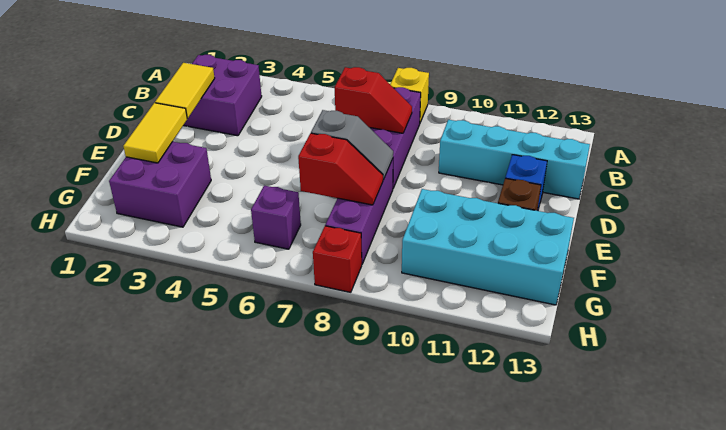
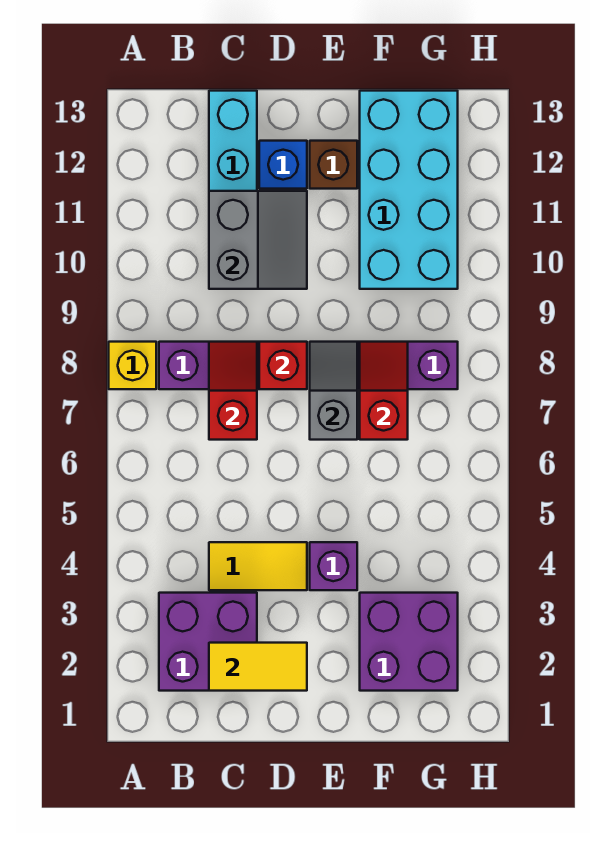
none -> grey slope C10:D11 level 2 top C
yellow tile E2:F2 level 2 -> yellow tile C4:D4 level 1
purple brick G6 level 1 -> purple brick E4 level 1
red brick H8 level 1 -> red brick D8 level 2

